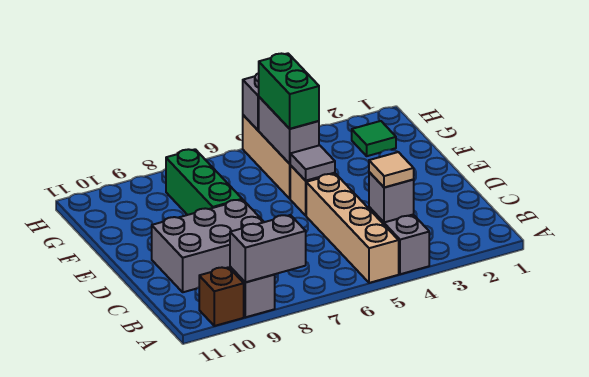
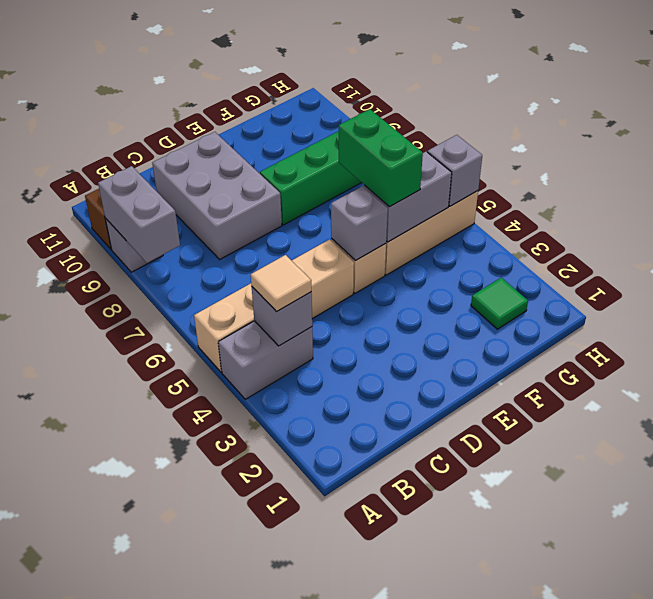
grey tile E5 level 2 -> grey brick E5 level 2
green brick F5:G5 level 3 -> green brick F5:F6 level 3

